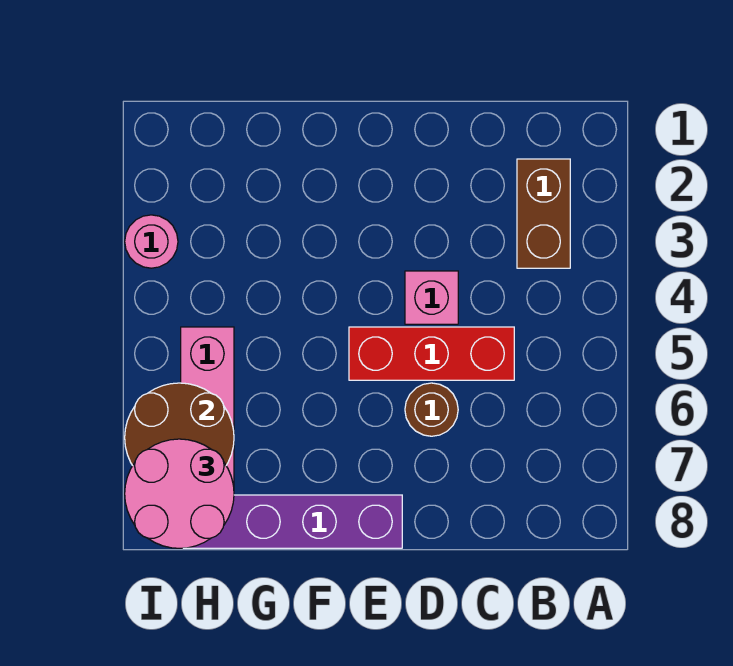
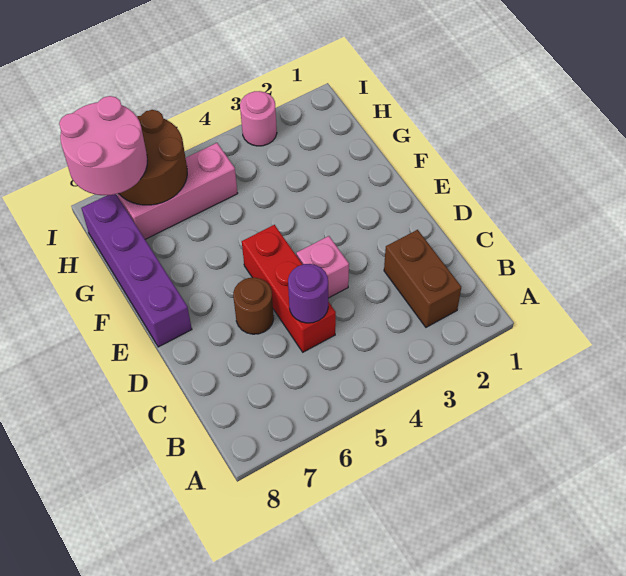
brown brick B2:B3 level 1 -> brown brick B2:C2 level 1
none -> purple round brick C5 level 2

